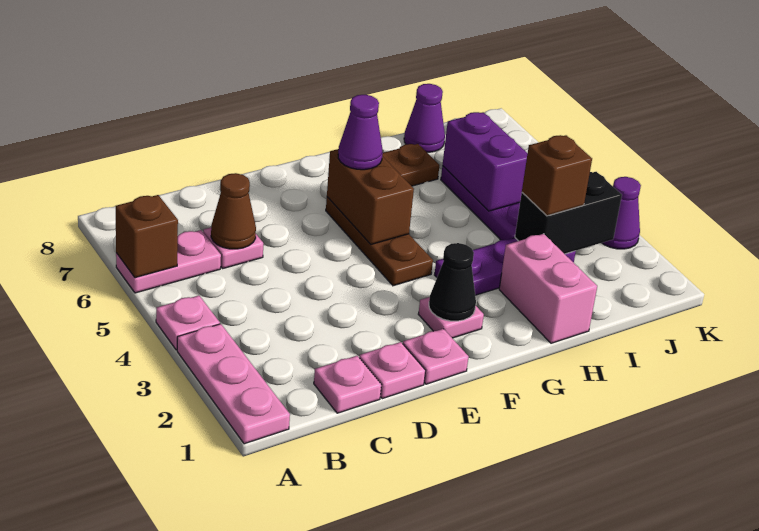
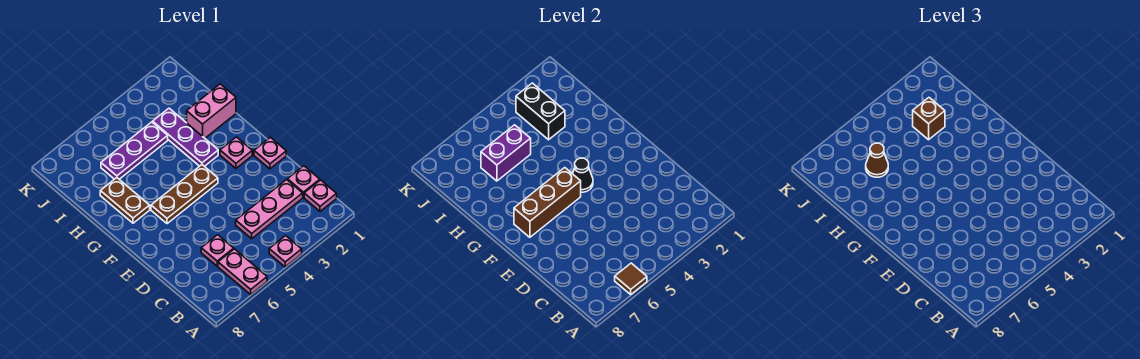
pink plate A1:A3 level 1 -> pink plate C2:C4 level 1
brown brick A6 level 2 -> brown tile A6 level 2
brown cone C6 level 2 -> brown cone I6 level 3
pink plate D1 level 1 -> pink plate B1 level 1
black cone F2 level 2 -> black cone F4 level 2
brown brick F5:F6 level 2 -> brown brick F5:F7 level 2
purple cone F6 level 3 -> none
purple cone I8 level 1 -> none
purple cone K3 level 1 -> none

